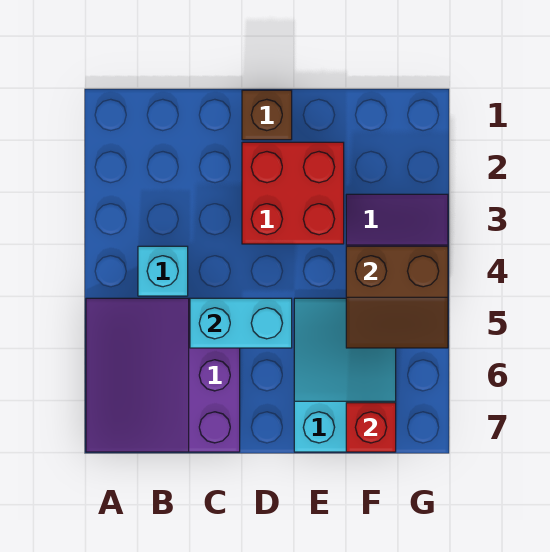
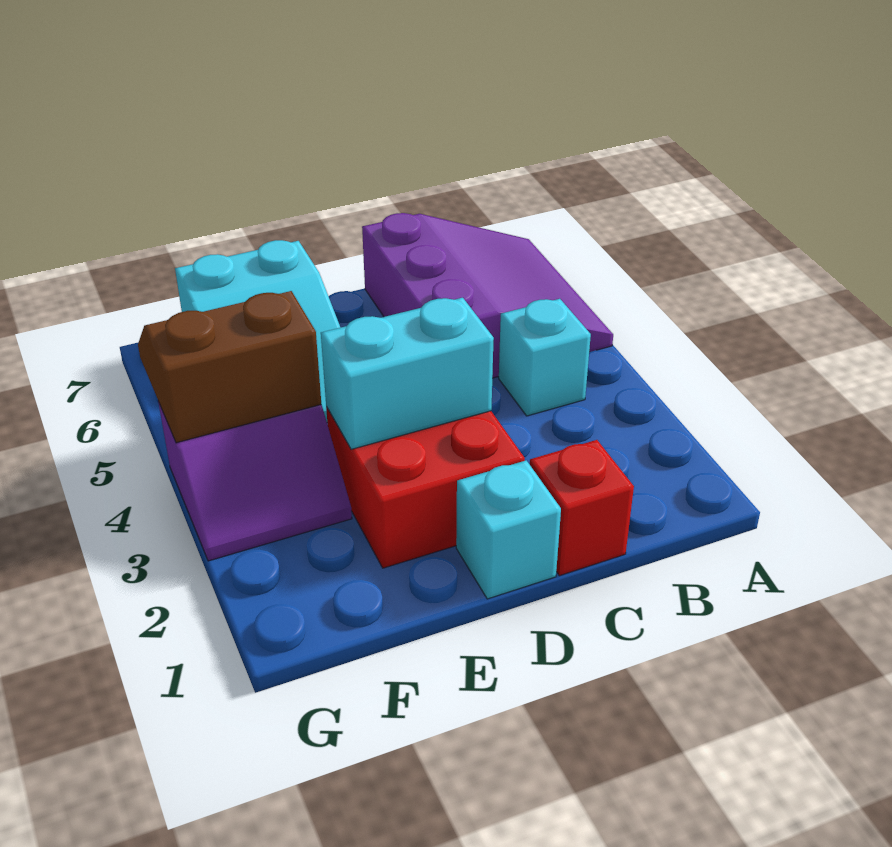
cyan brick C5:D5 level 2 -> cyan brick D3:E3 level 2
brown brick D1 level 1 -> cyan brick D1 level 1
red brick F7 level 2 -> red brick C1 level 1

